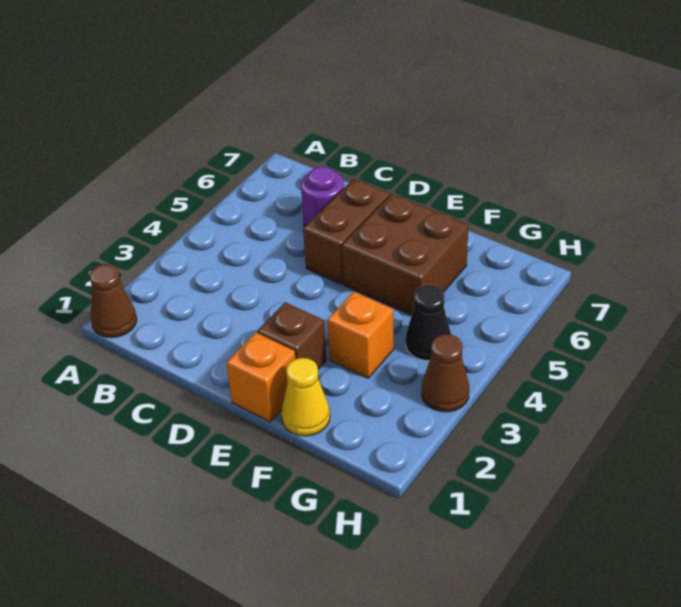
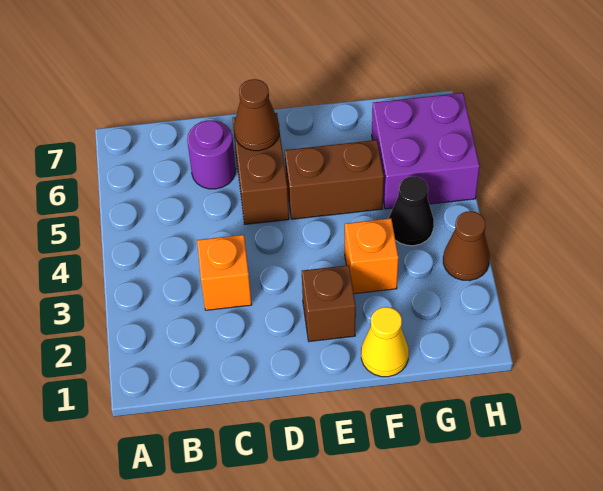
brown cone A1 level 1 -> brown cone D6 level 2
orange brick E1 level 1 -> orange brick C3 level 1
brown brick E5:F6 level 1 -> brown brick E5:F5 level 1
none -> purple brick G5:H6 level 1

